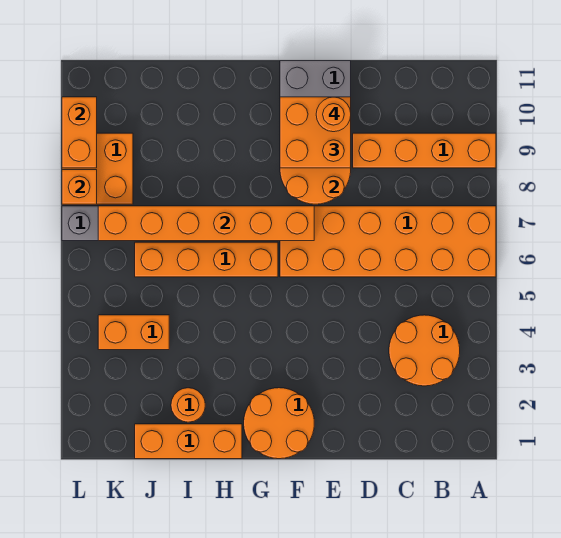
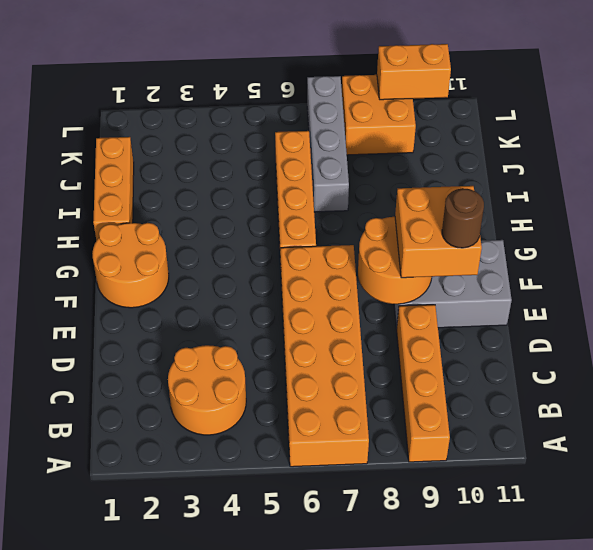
orange round brick E10 level 4 -> brown round brick E10 level 4
orange brick F7:K7 level 2 -> none
orange round brick I2 level 1 -> none
orange brick J4:K4 level 1 -> none
orange brick L8 level 2 -> none

